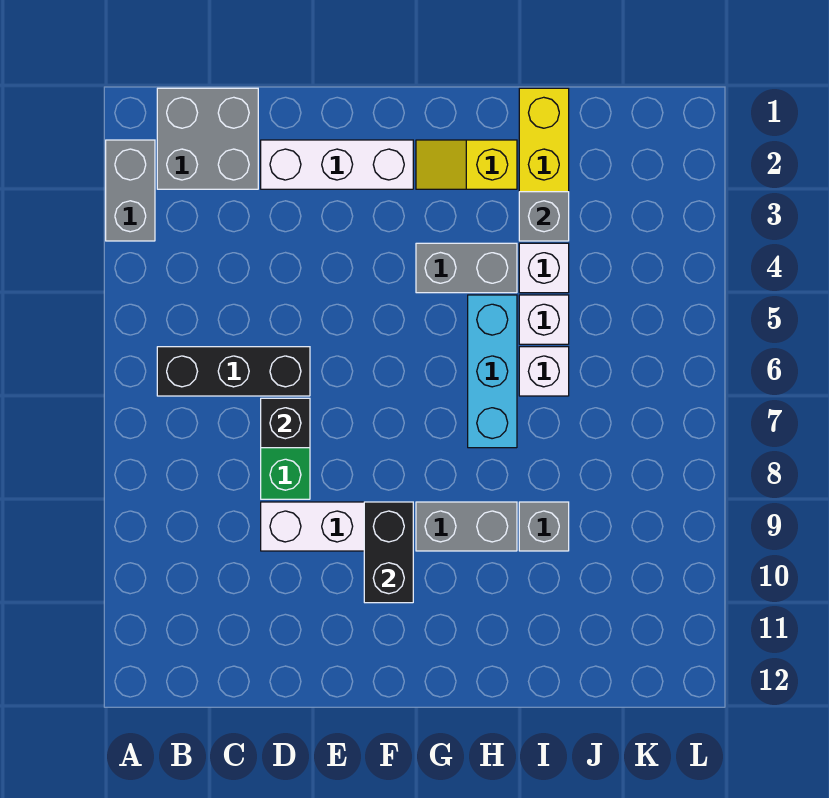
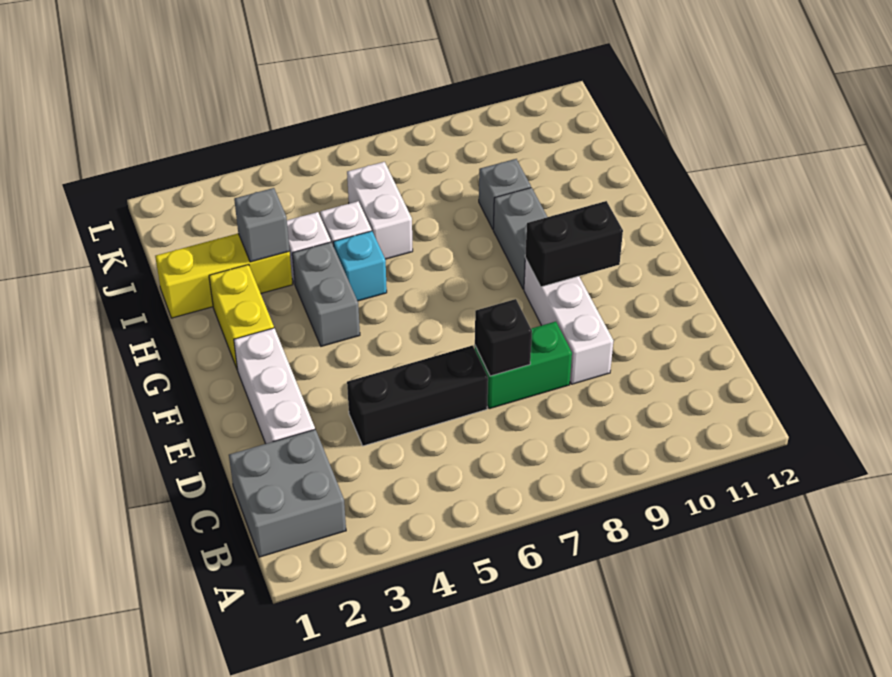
grey brick A2:A3 level 1 -> none
black brick B6:D6 level 1 -> black brick D4:D6 level 1
yellow slope G2:H2 level 1 top H -> yellow brick G2:H2 level 1
cyan brick H5:H7 level 1 -> cyan brick H5 level 1
white brick I6 level 1 -> white brick I6:J6 level 1

